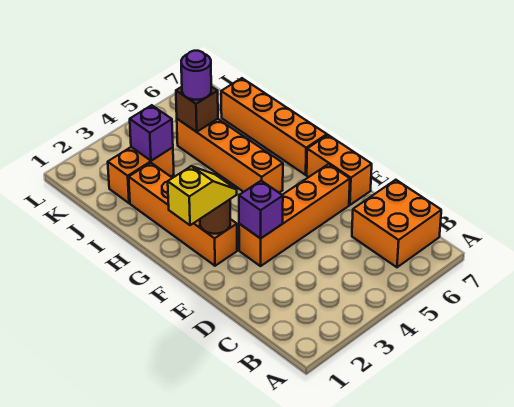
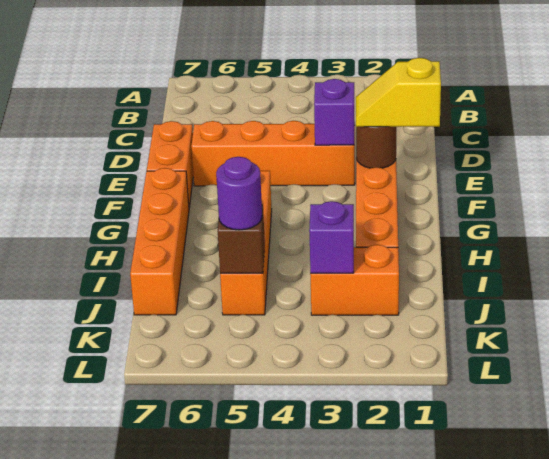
orange brick B6:C7 level 1 -> none

